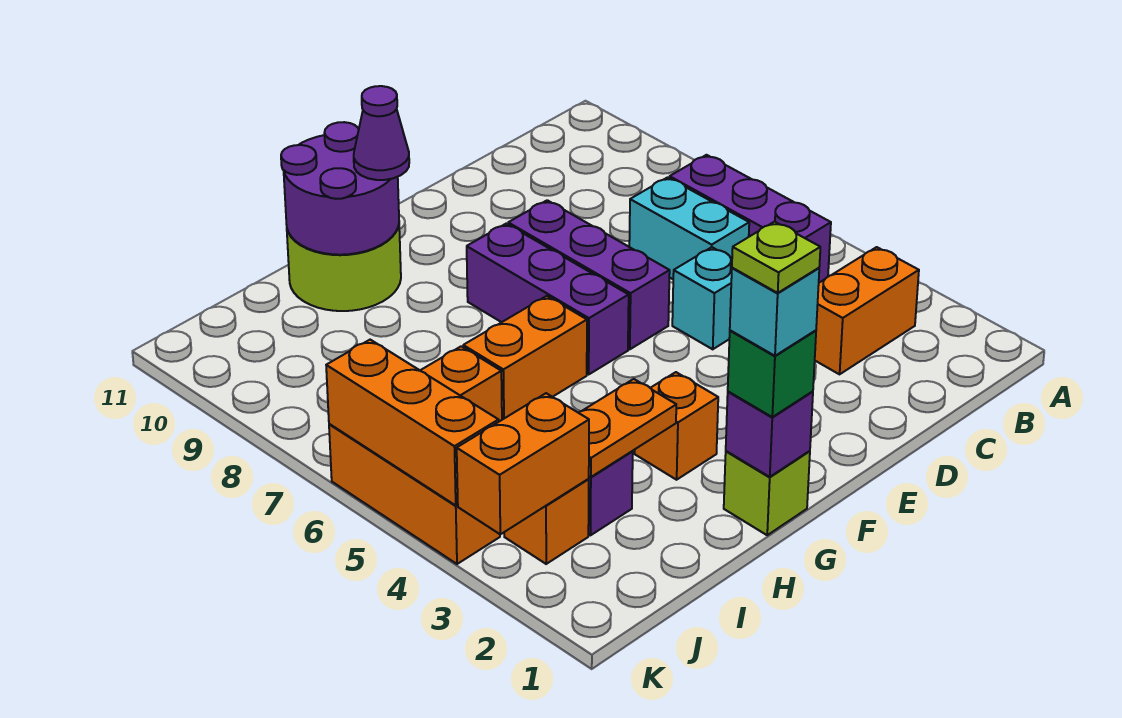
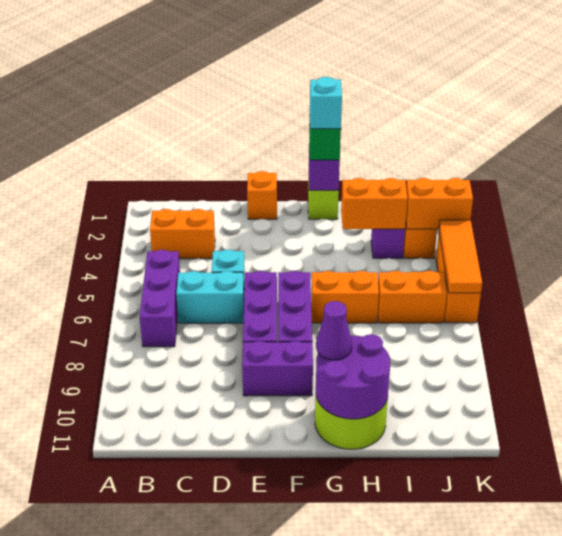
cyan brick C6:C7 level 1 -> cyan brick C6:D6 level 1
none -> purple brick E9:F9 level 1
lime plate G1 level 5 -> none
orange brick G3 level 1 -> orange brick E1 level 1
orange plate H3:I3 level 2 -> orange brick H3:I3 level 2
orange brick K4:K6 level 2 -> orange tile K4:K6 level 2

